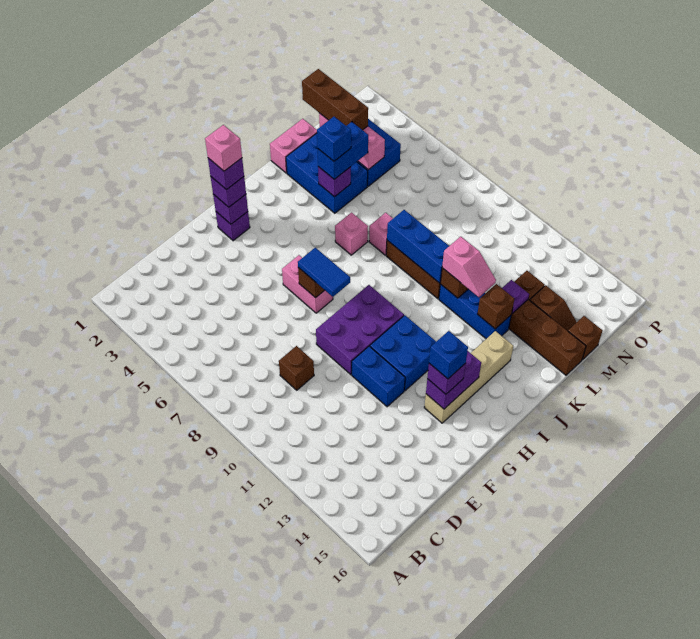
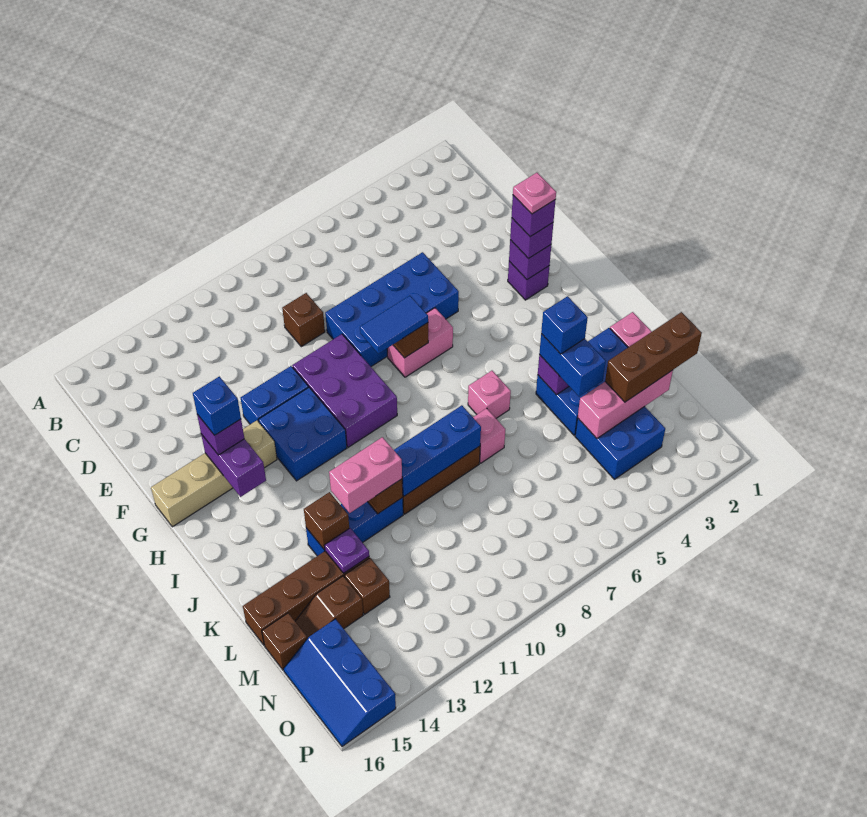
none -> blue brick E5:F8 level 1
pink brick G2 level 5 -> pink plate G2 level 5
tan brick G14:J14 level 1 -> tan brick G13:G16 level 1
pink slope K11:K12 level 3 top 11 -> pink brick K11:K12 level 3
none -> blue slope N15:P16 level 1 top 15

